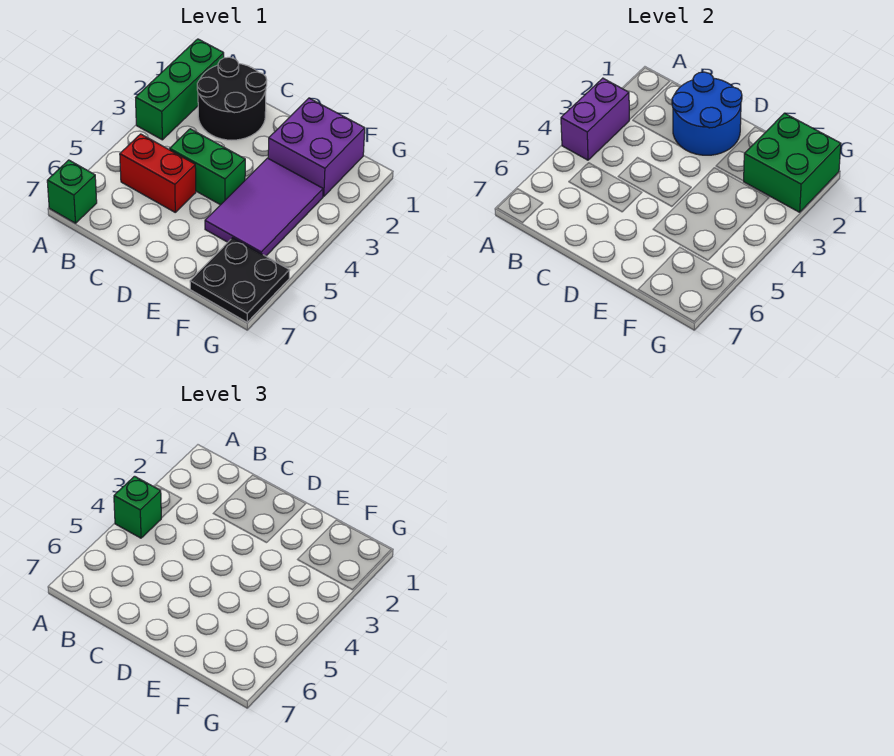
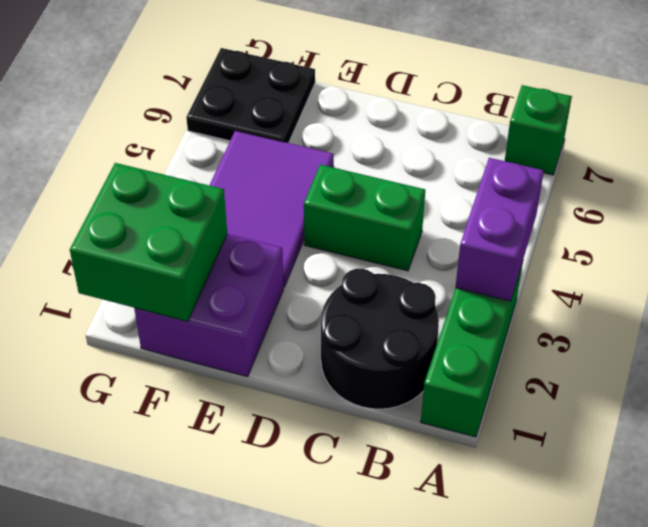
green brick A4 level 3 -> none
red brick B5:C5 level 1 -> none
blue round brick C1:D2 level 2 -> none

